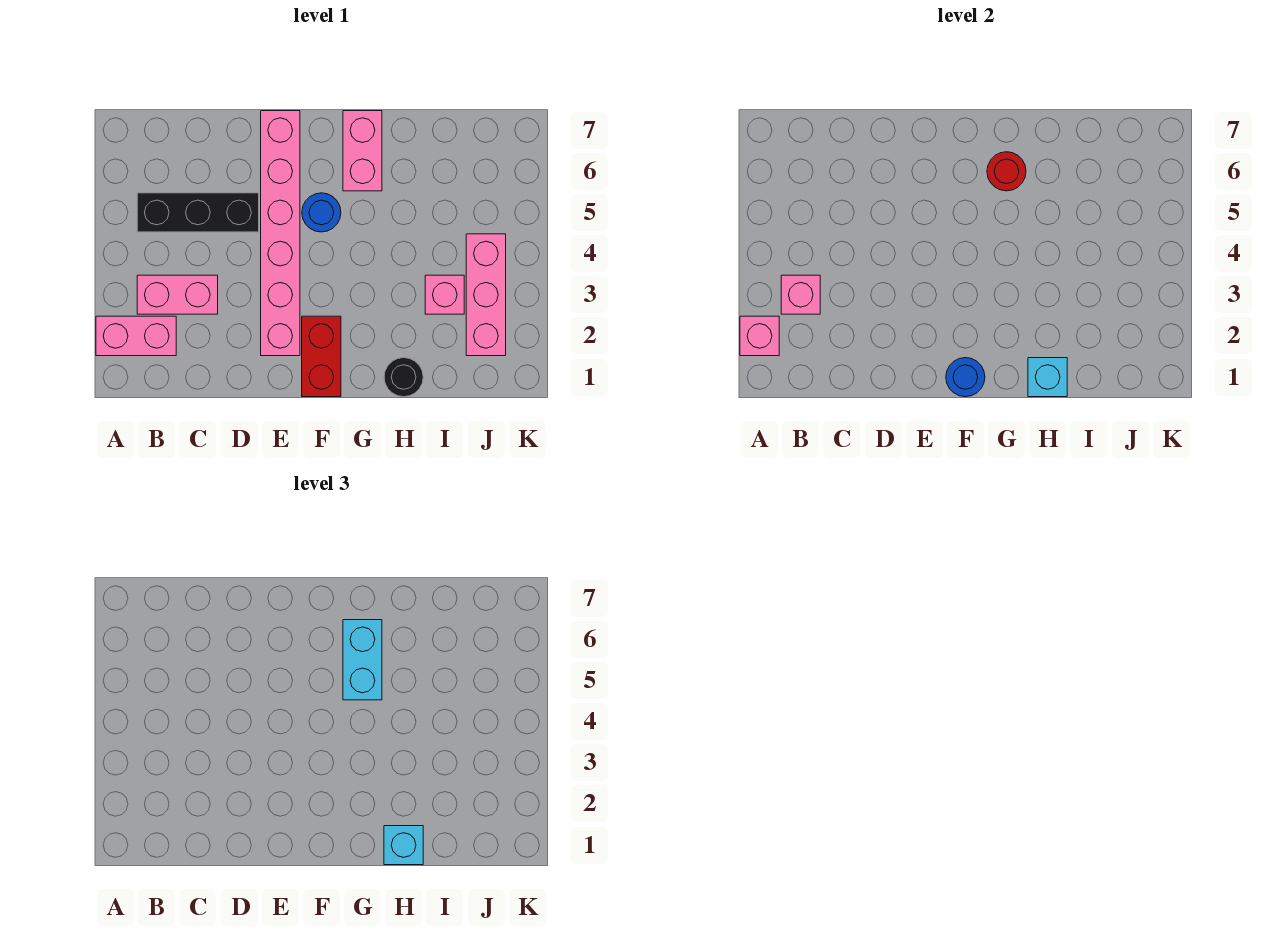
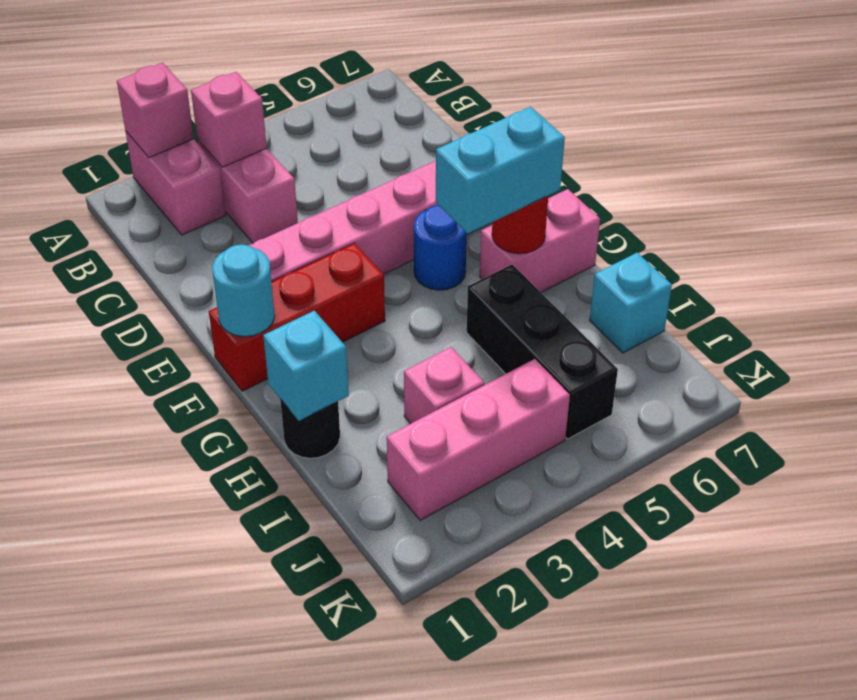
black brick B5:D5 level 1 -> black brick H5:J5 level 1
red brick F1:F2 level 1 -> red brick F1:F3 level 1
blue round brick F1 level 2 -> cyan round brick F1 level 2
cyan brick H1 level 3 -> cyan brick I7 level 1

